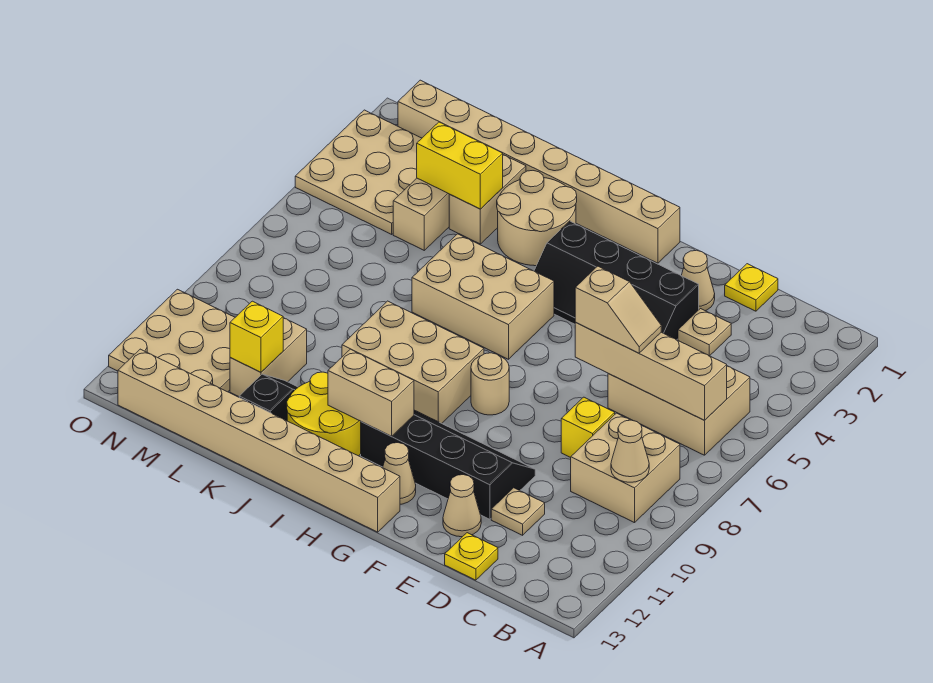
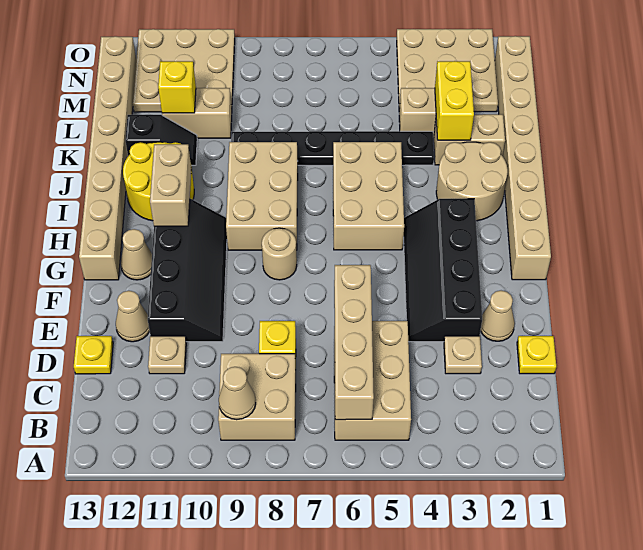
tan slope D6:E6 level 3 top E -> none
none -> black plate K4:K9 level 1

